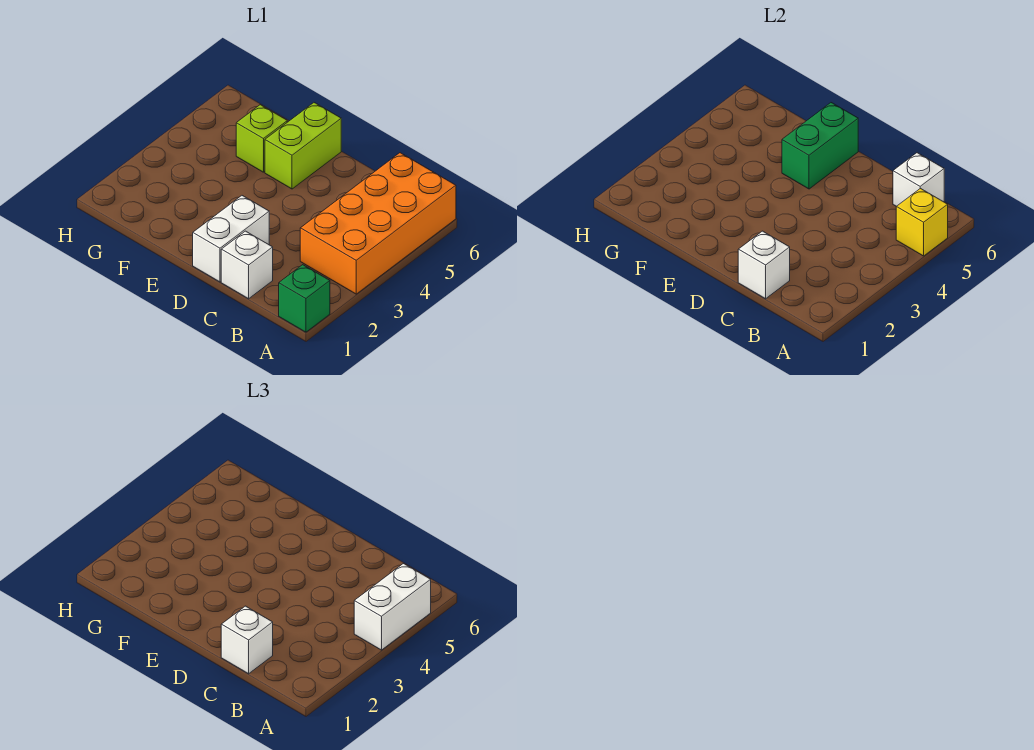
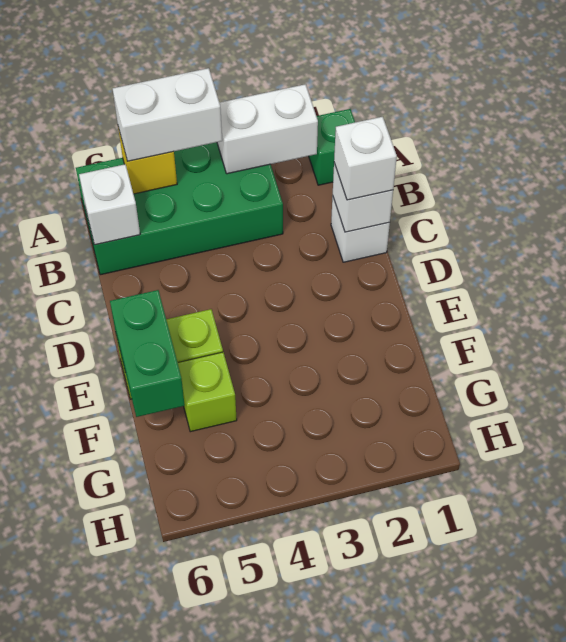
orange brick A3:B6 level 1 -> green brick A3:B6 level 1
white brick D1:D2 level 1 -> white brick A2:A3 level 2
green brick E5:E6 level 2 -> green brick E6:F6 level 2

